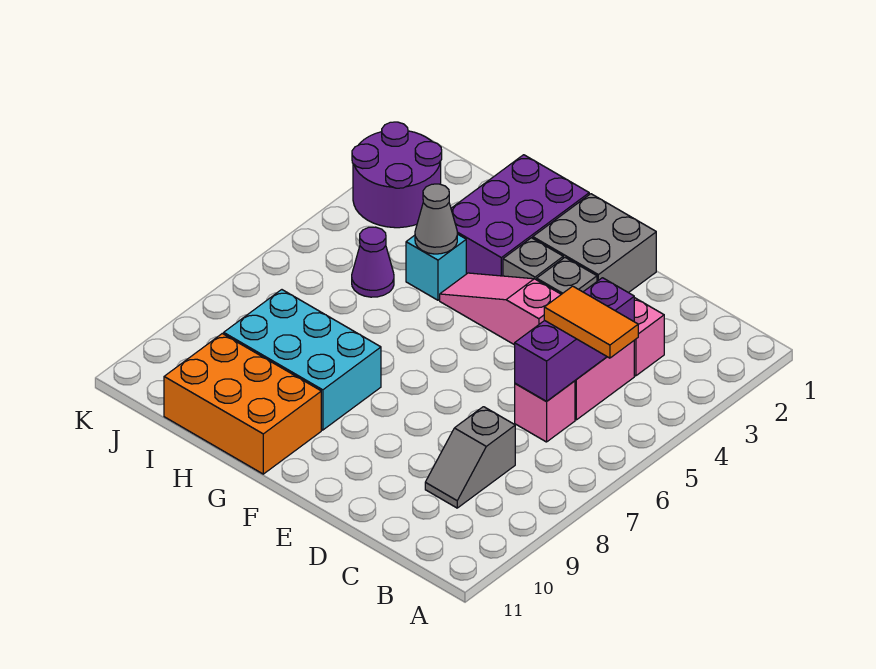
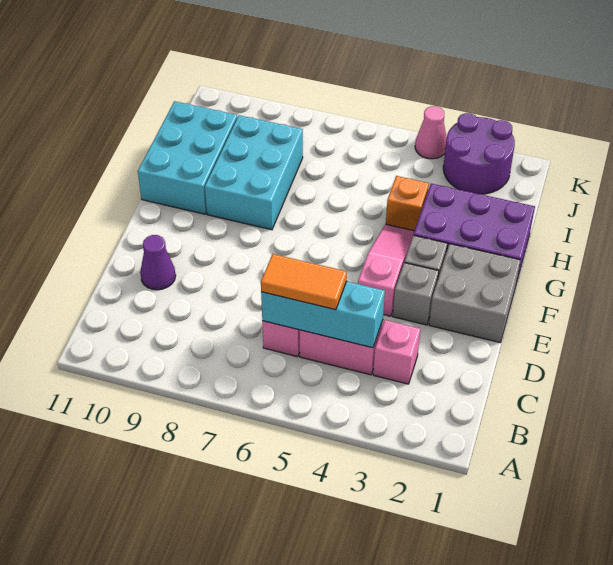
orange tile B5:C5 level 3 -> orange tile C5:C6 level 3
purple brick C4:C6 level 2 -> cyan brick C4:C6 level 2
grey slope C8:C9 level 1 top 8 -> none
orange brick G10:I11 level 1 -> cyan brick G10:I11 level 1
cyan brick H4 level 1 -> orange brick H4 level 1
grey cone H4 level 2 -> none
purple cone I5 level 1 -> purple cone D10 level 1
none -> pink cone K4 level 1

